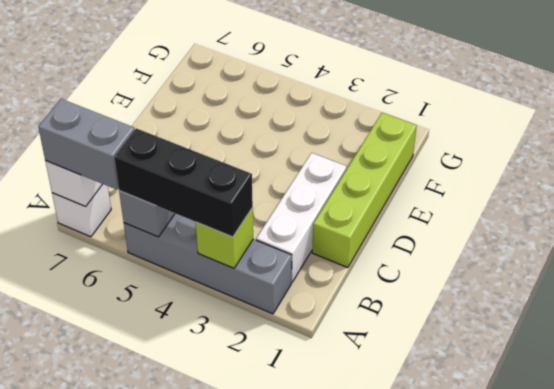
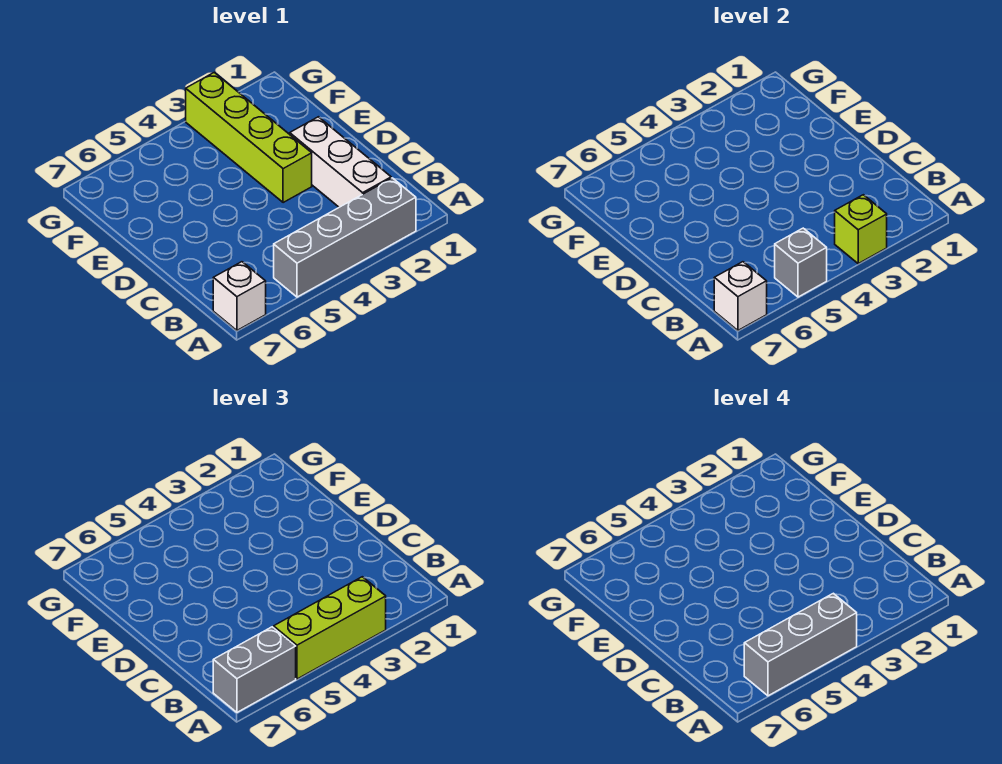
black brick A3:A5 level 3 -> lime brick A3:A5 level 3
none -> grey brick A4:A6 level 4
lime brick C1:F1 level 1 -> lime brick D3:G3 level 1

